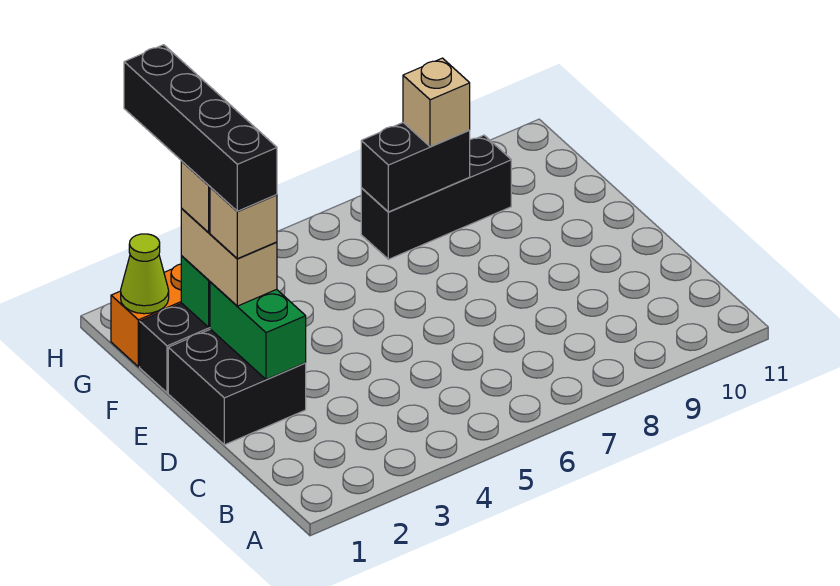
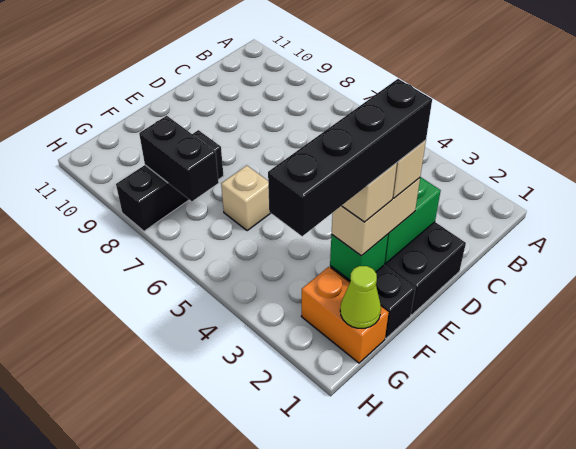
black brick G7:G9 level 1 -> black brick F8:H8 level 1
tan brick G8 level 3 -> tan brick F6 level 1

